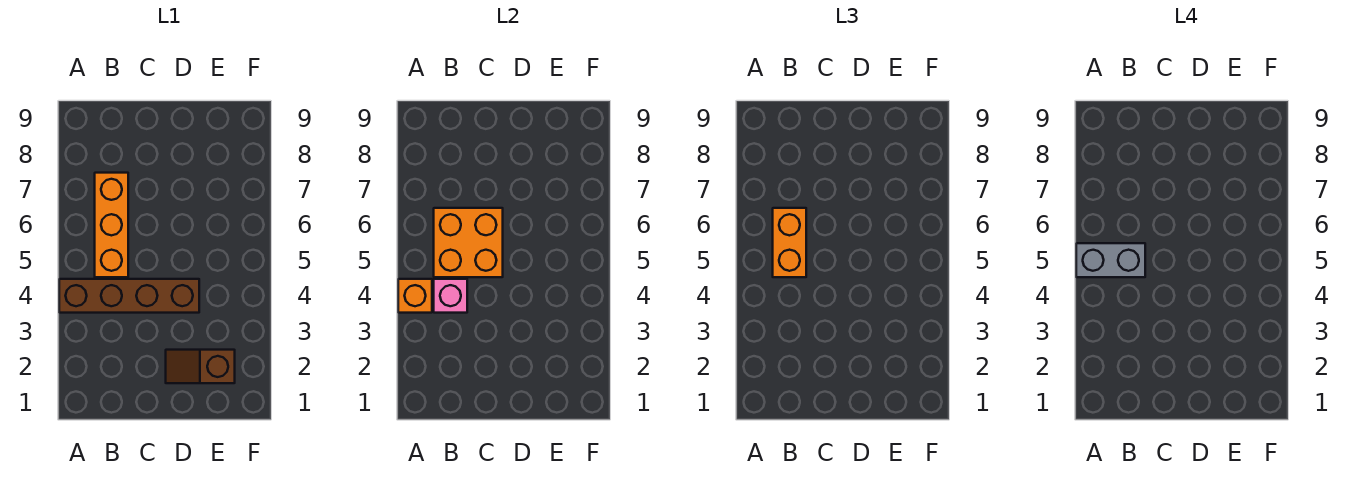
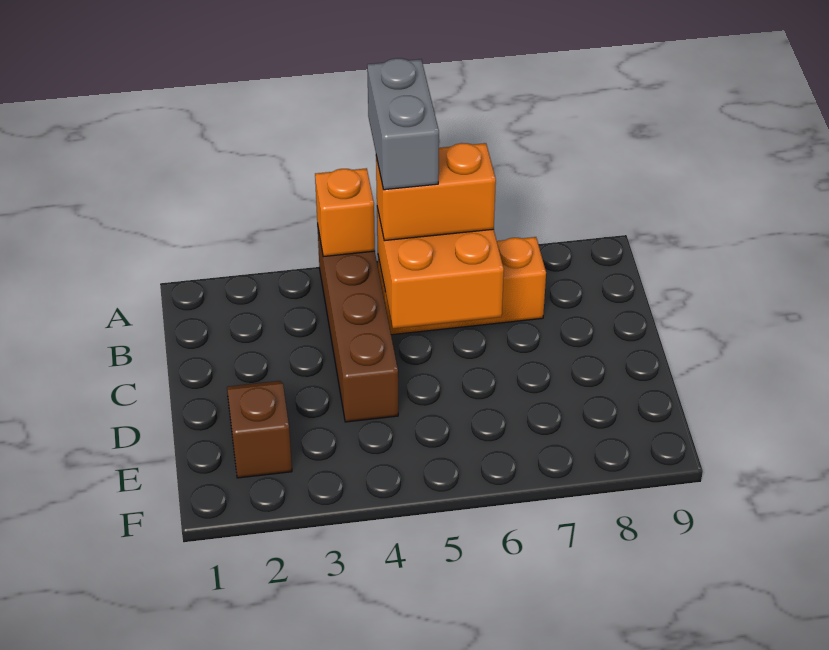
pink brick B4 level 2 -> none

